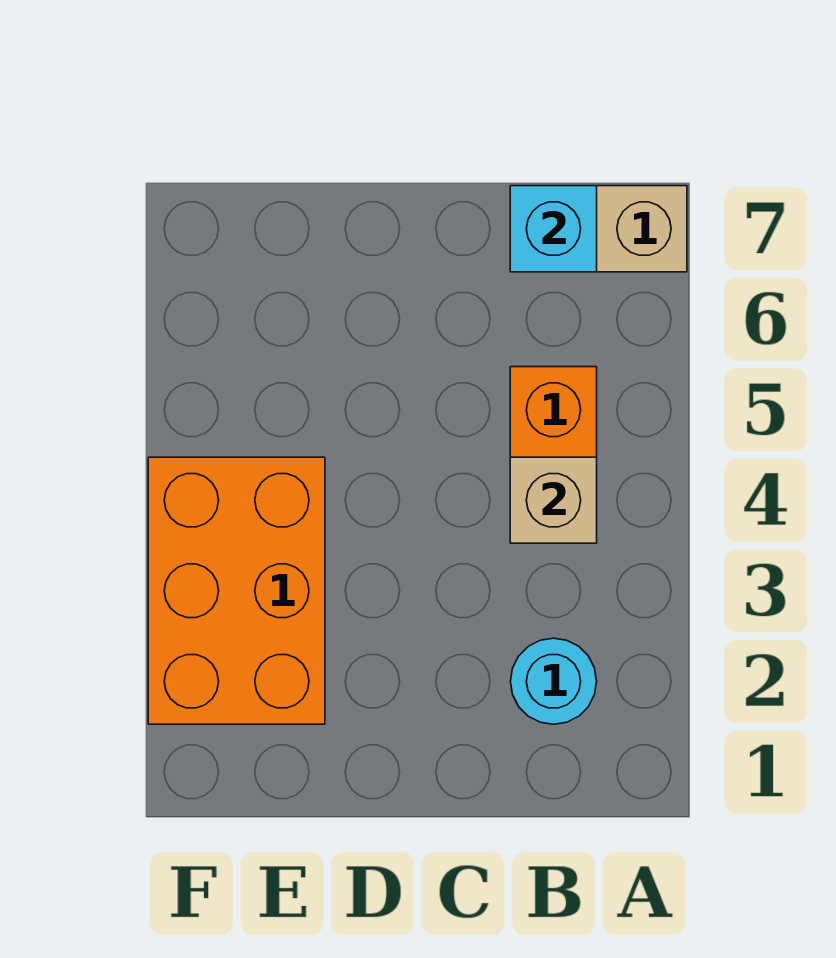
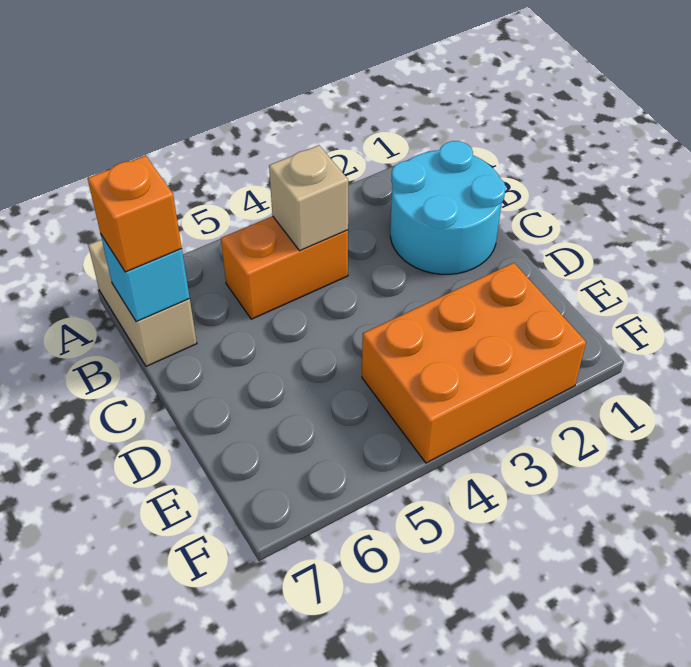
cyan round brick B2 level 1 -> cyan round brick B1:C2 level 1
none -> orange brick B7 level 3

